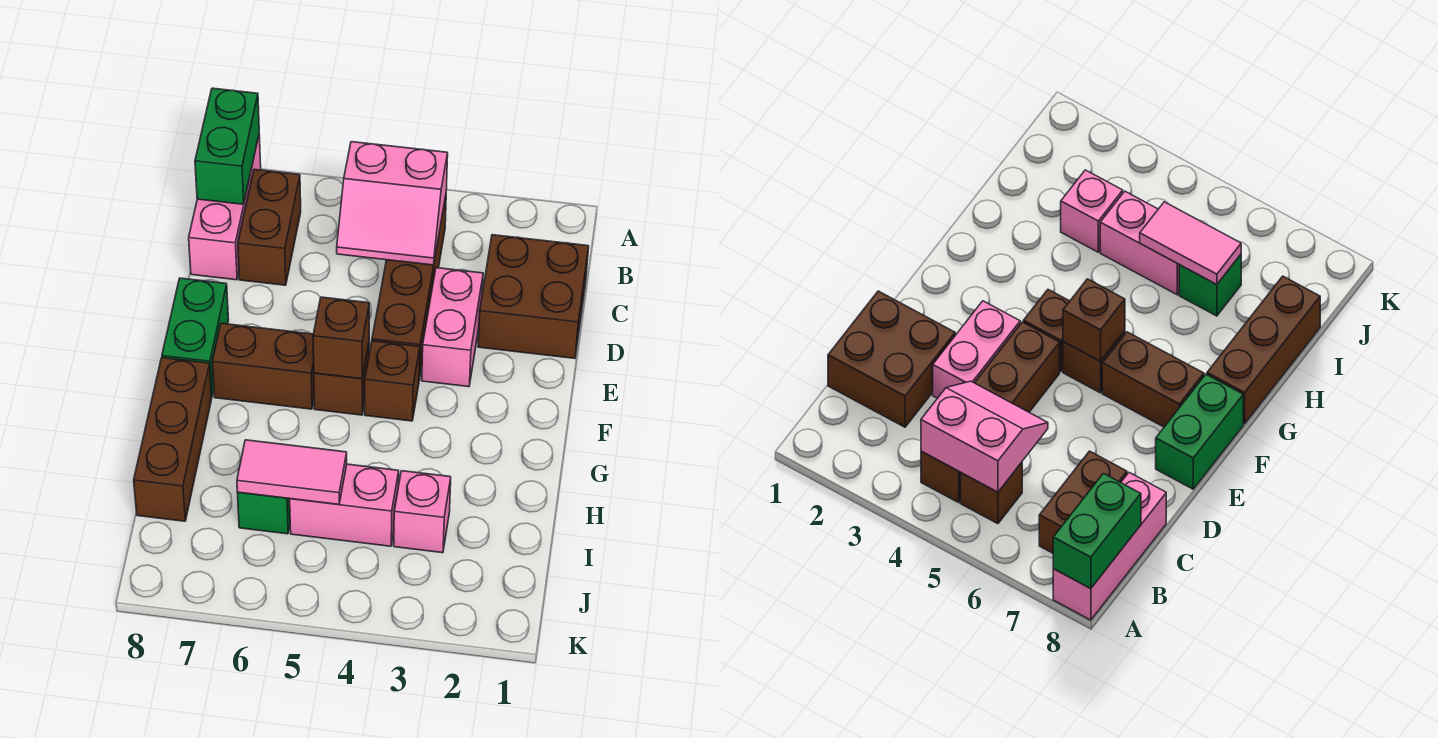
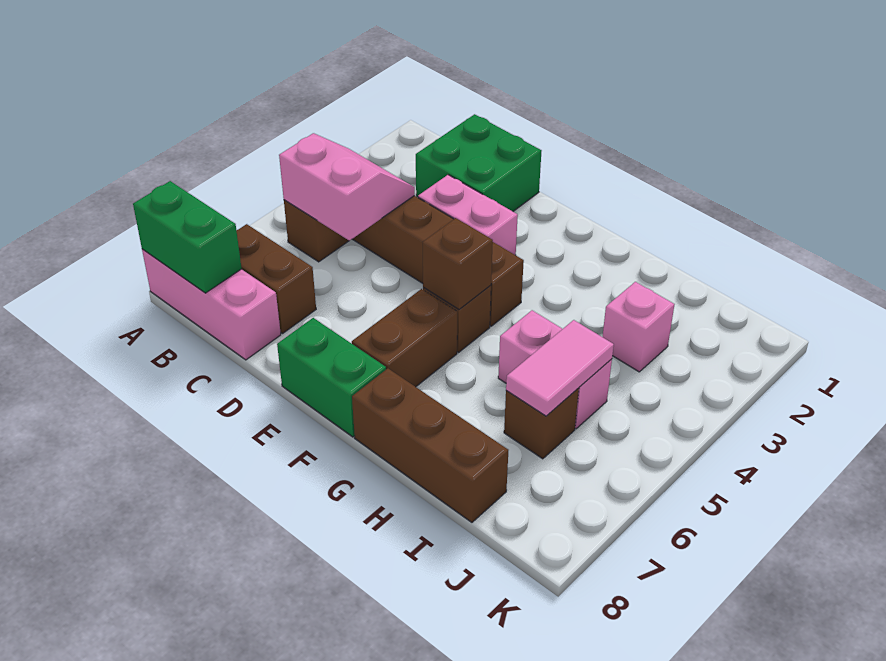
pink slope B4:C5 level 2 top B -> pink slope B4:C5 level 2 top 5
brown brick C1:D2 level 1 -> green brick C1:D2 level 1
pink brick I4:I5 level 1 -> pink brick H5:I5 level 1
green brick I6 level 1 -> brown brick I6 level 1

